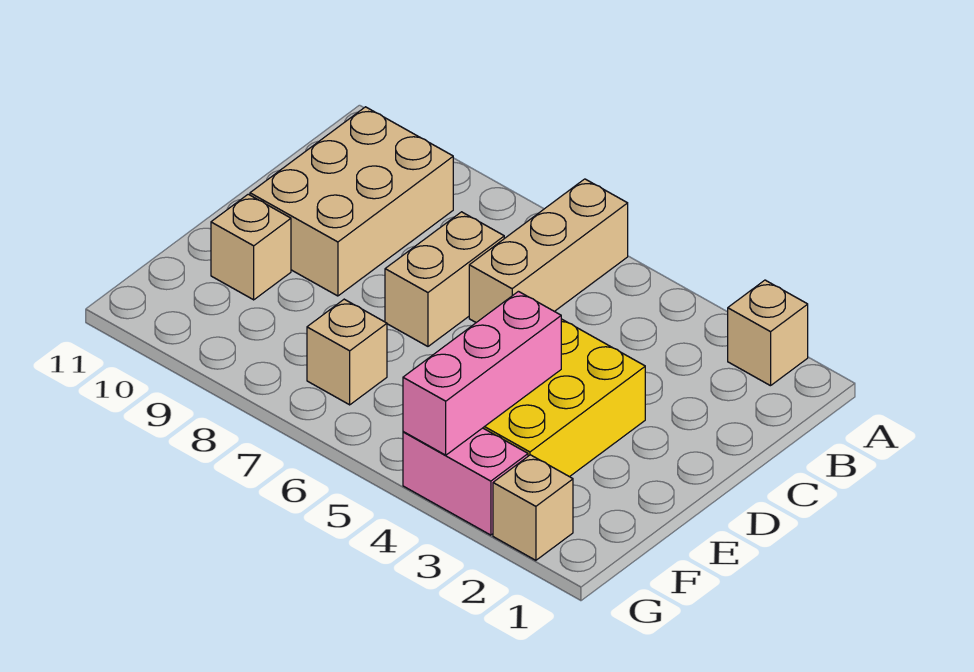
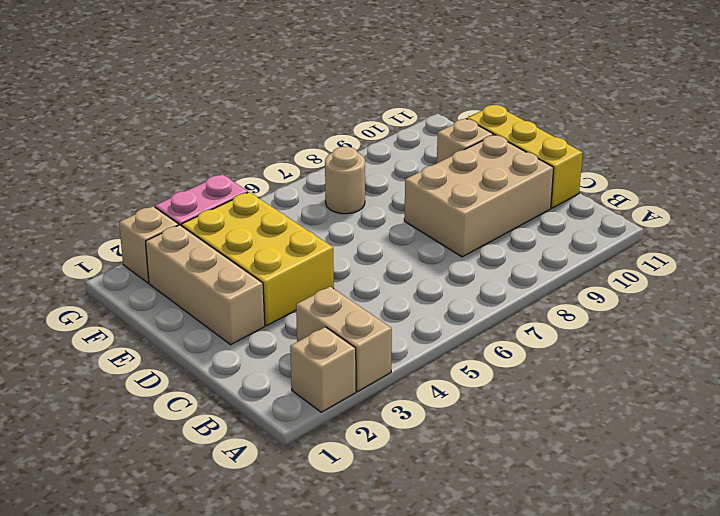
tan brick A6:C6 level 1 -> tan brick D2:F2 level 1
tan brick B9:D10 level 1 -> tan brick C8:D10 level 1
tan brick C7:D7 level 1 -> tan brick A3:B3 level 1
none -> yellow brick C11:E11 level 1
pink brick E4:G4 level 2 -> none
tan brick F7 level 1 -> tan round brick F7 level 1

